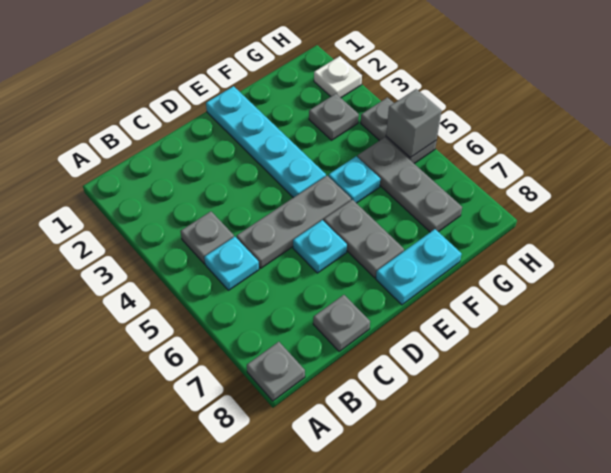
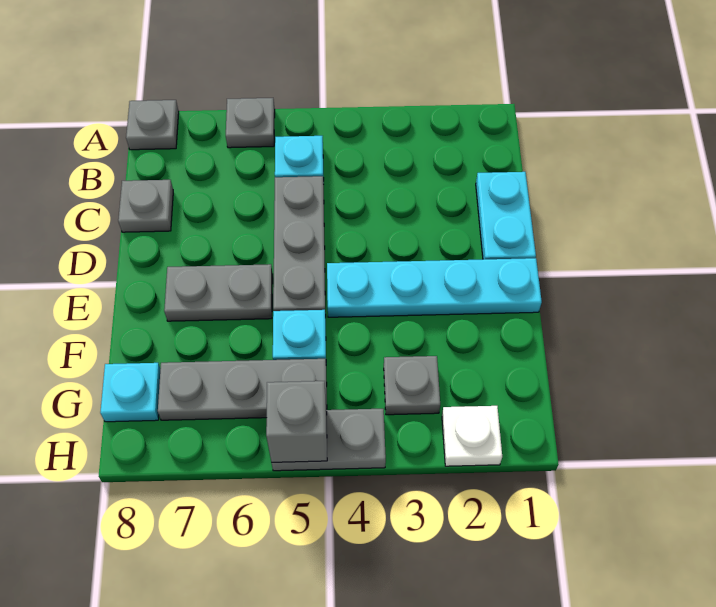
grey plate B4 level 1 -> grey plate A6 level 1
cyan plate D6 level 1 -> cyan plate G8 level 1
cyan plate E8:F8 level 1 -> cyan plate C1:D1 level 1

